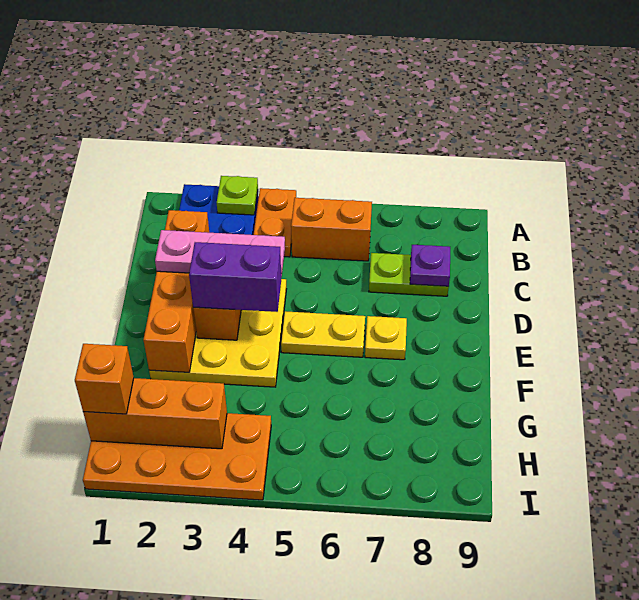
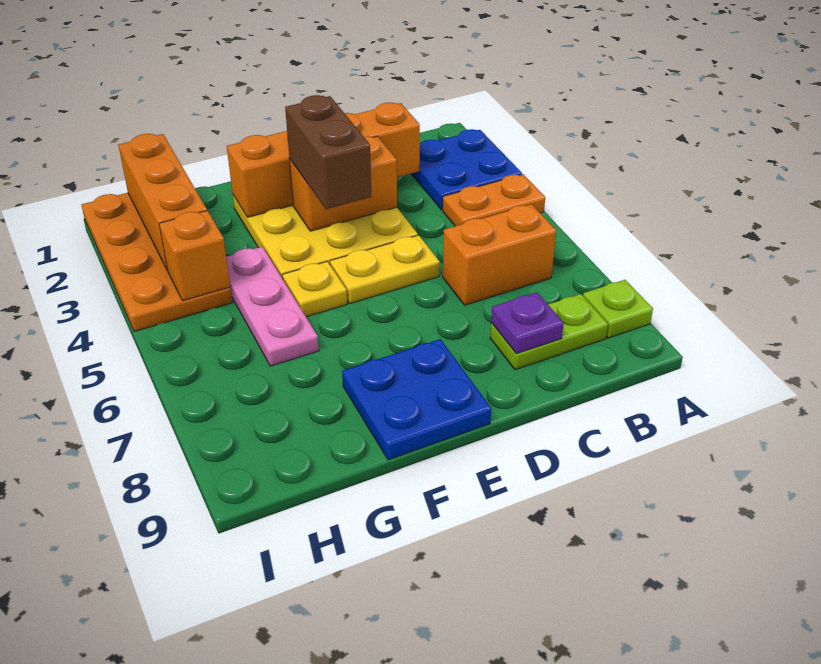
lime plate A3 level 2 -> lime plate A8 level 1
orange brick B5:B6 level 1 -> orange brick B6:C6 level 1
lime plate C7:C8 level 1 -> lime plate B8:C8 level 1
pink plate D2:D4 level 3 -> pink plate G4:G6 level 1
purple brick E3:E4 level 3 -> brown brick E3:E4 level 3
yellow plate E5:E6 level 1 -> yellow plate D5:E5 level 1
yellow plate E7 level 1 -> yellow plate F5 level 1
none -> blue plate E8:F9 level 1
orange brick H1 level 3 -> orange brick H4 level 2

